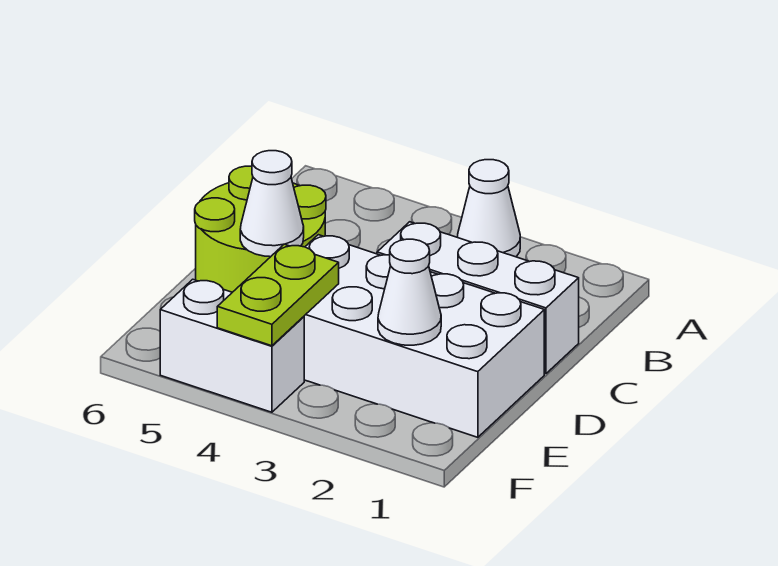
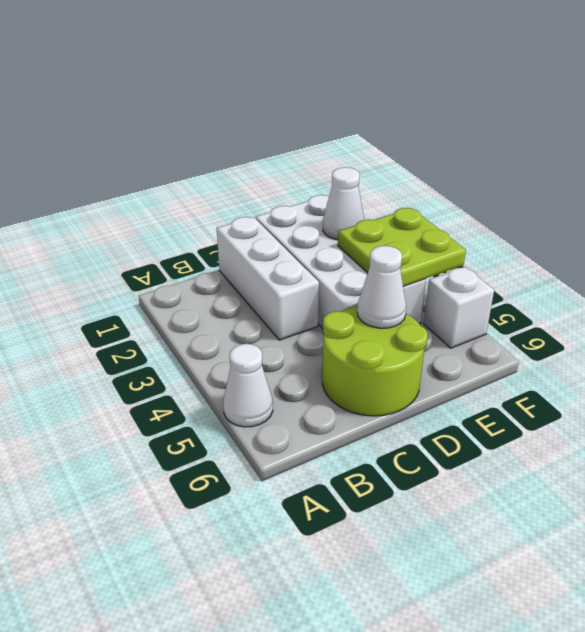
white cone A3 level 1 -> white cone A5 level 1
lime plate E4:F4 level 2 -> lime plate E3:F4 level 2
white brick F4:F5 level 1 -> white brick F5 level 1

